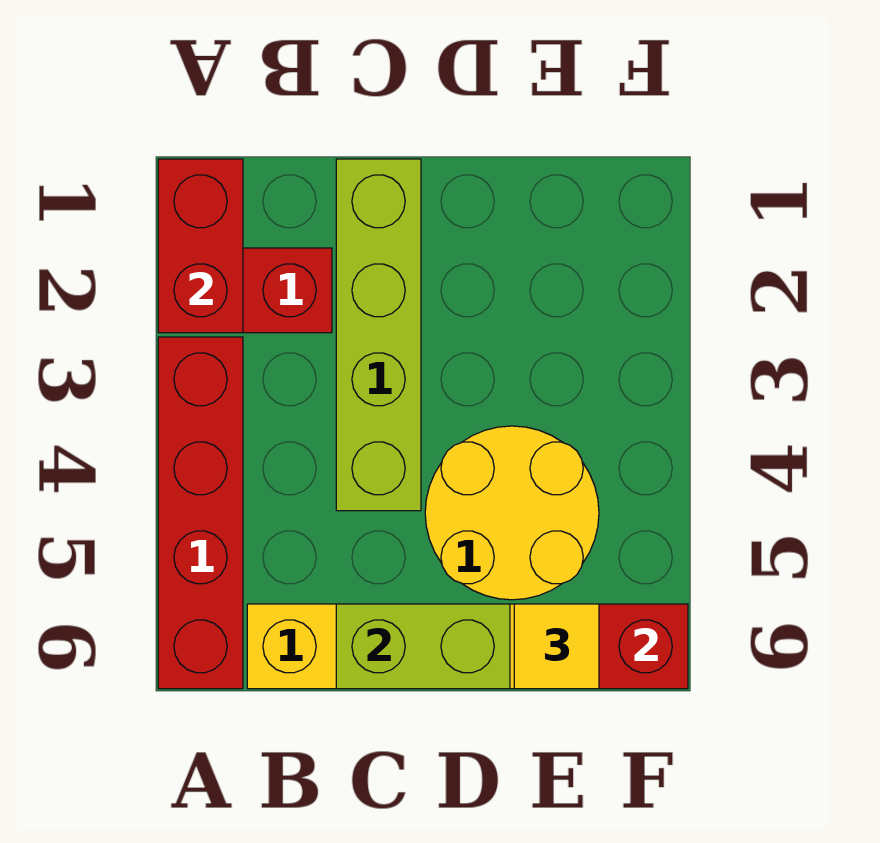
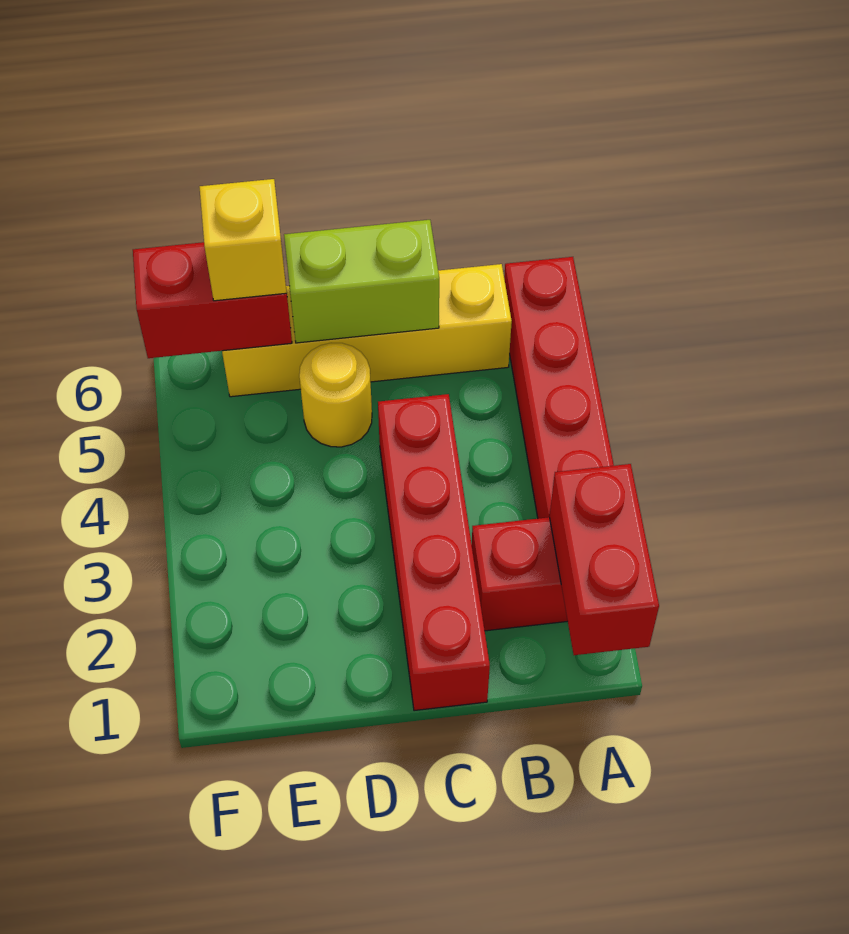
lime brick C1:C4 level 1 -> red brick C1:C4 level 1
yellow round brick D4:E5 level 1 -> yellow round brick D5 level 1
yellow tile E6 level 3 -> yellow brick E6 level 3

